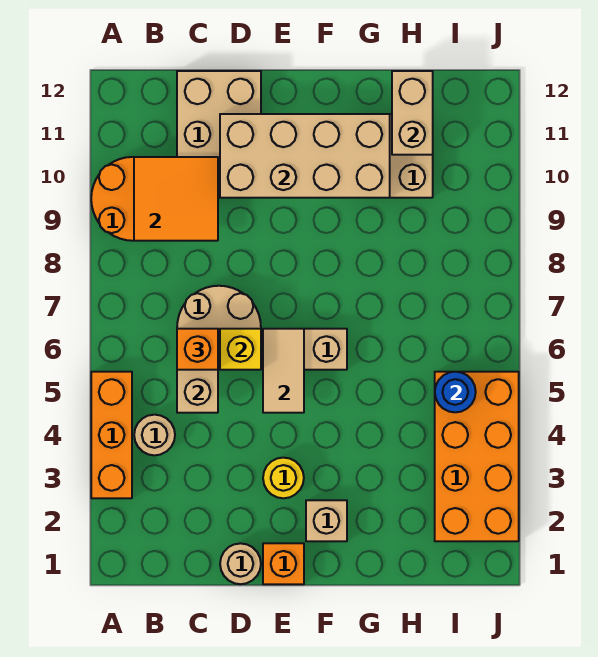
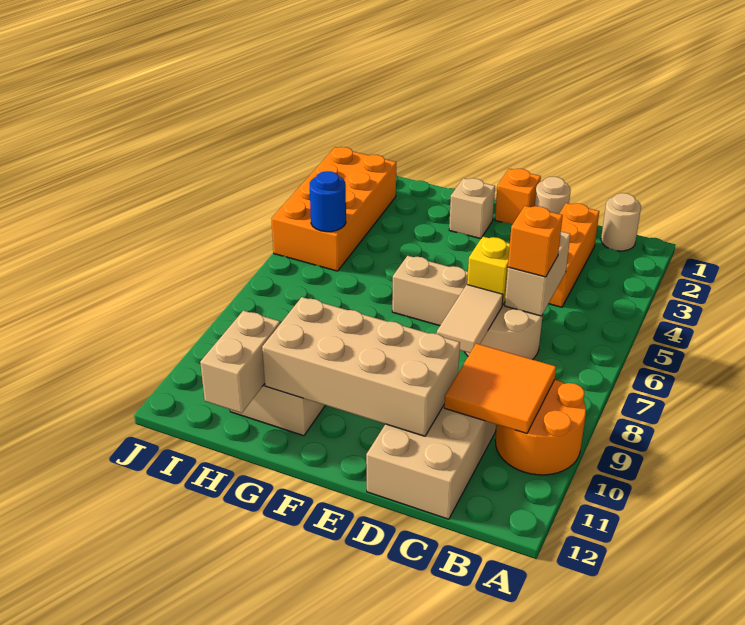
orange brick A3:A5 level 1 -> orange brick C2:C4 level 1
tan round brick B4 level 1 -> tan round brick B1 level 1
yellow round brick E3 level 1 -> none
tan tile E5:E6 level 2 -> tan tile D7:D8 level 2

